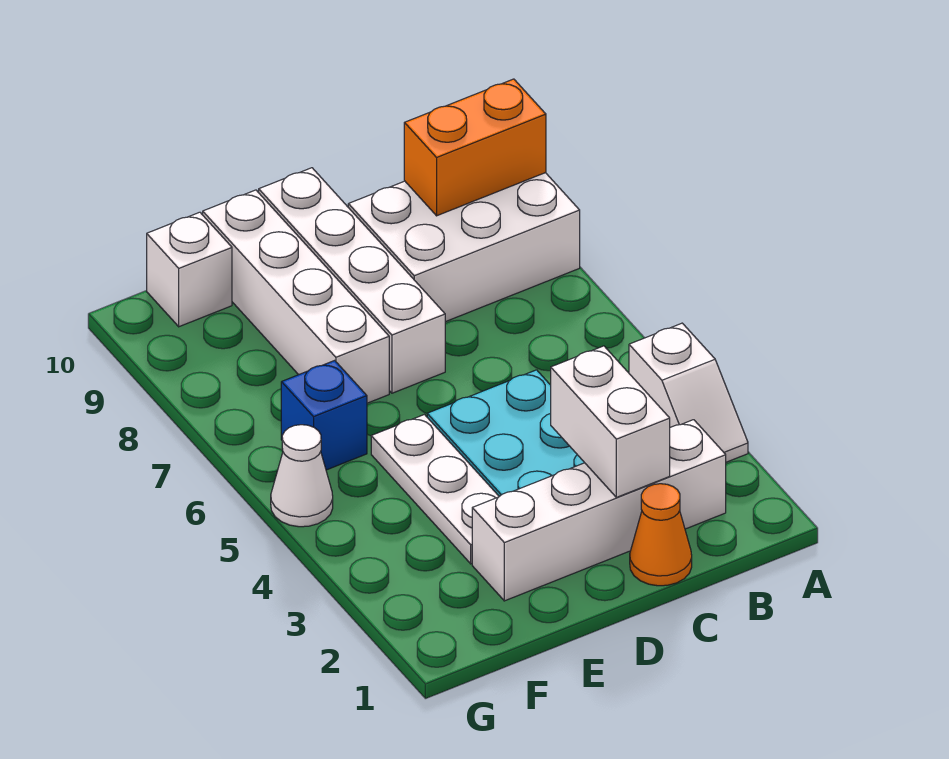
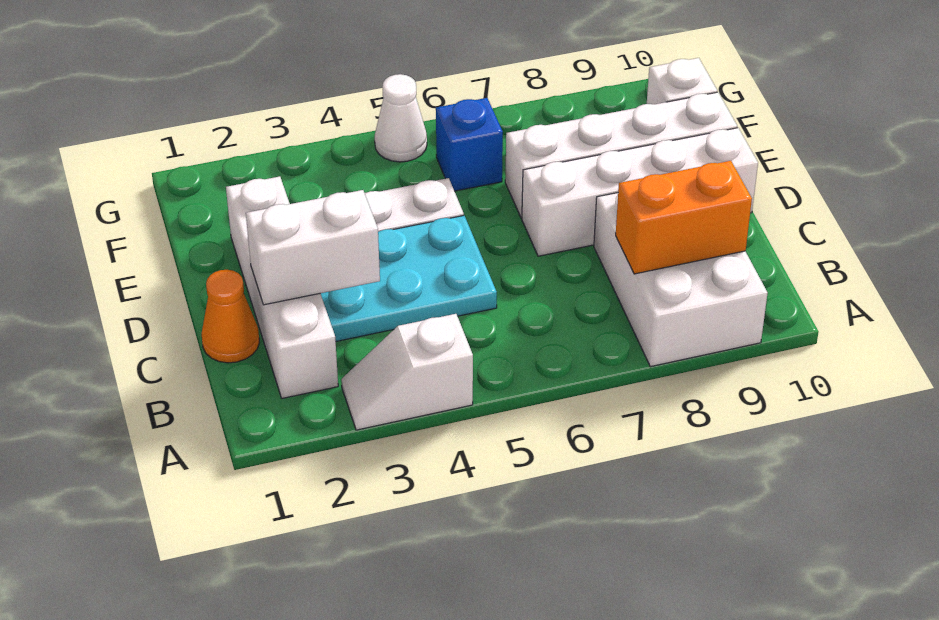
orange brick A9:B9 level 2 -> orange brick B8:B9 level 2

